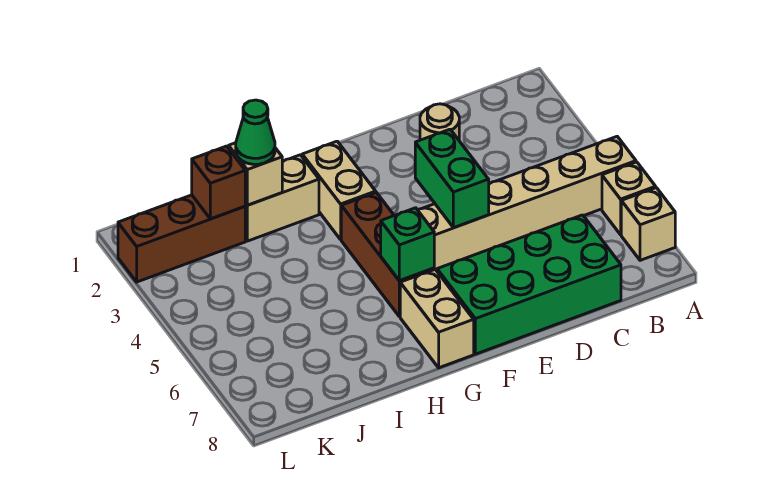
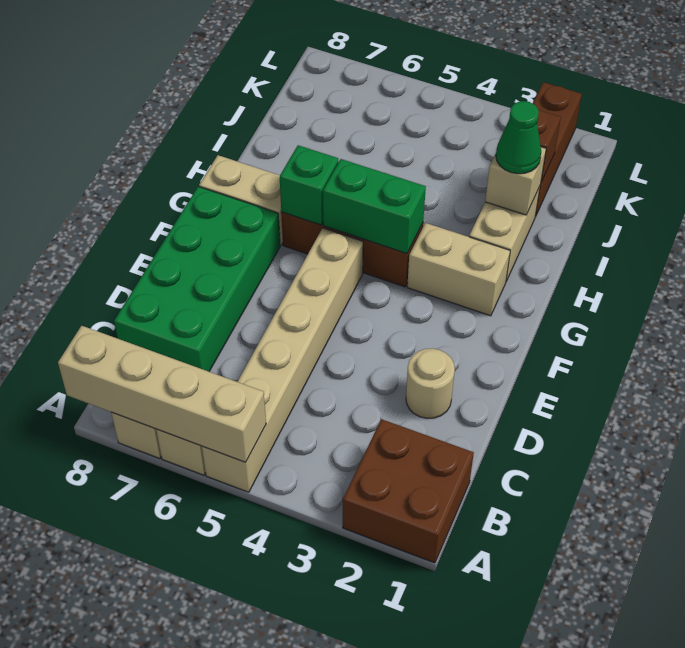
none -> brown brick A1:B2 level 1
none -> tan brick A5:A8 level 2
green brick E4:E5 level 2 -> green brick G4:G5 level 2

